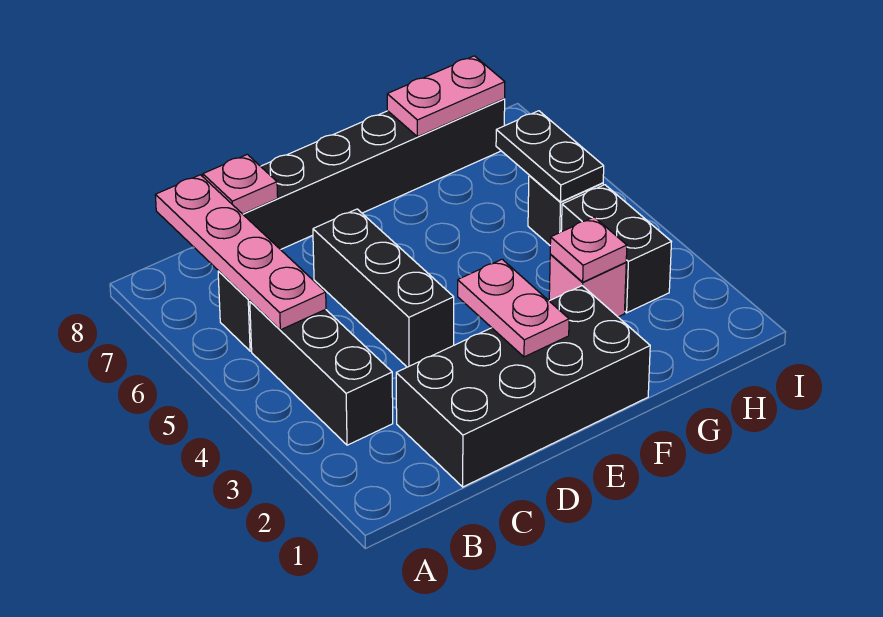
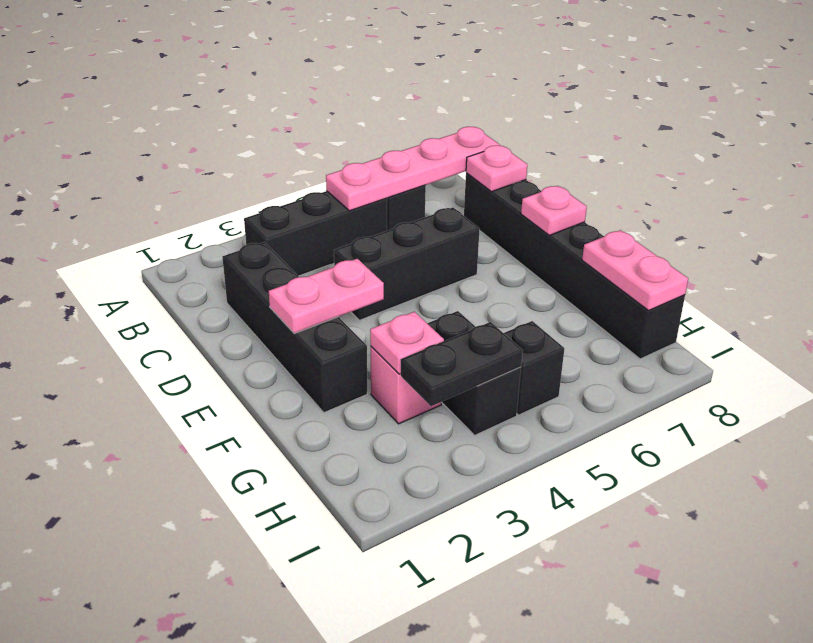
black brick C1:F2 level 1 -> black brick C2:F2 level 1
none -> pink plate E8 level 2
black brick H3:H4 level 1 -> black brick G4:H4 level 1
black plate H5:H6 level 2 -> black plate H3:H4 level 2

